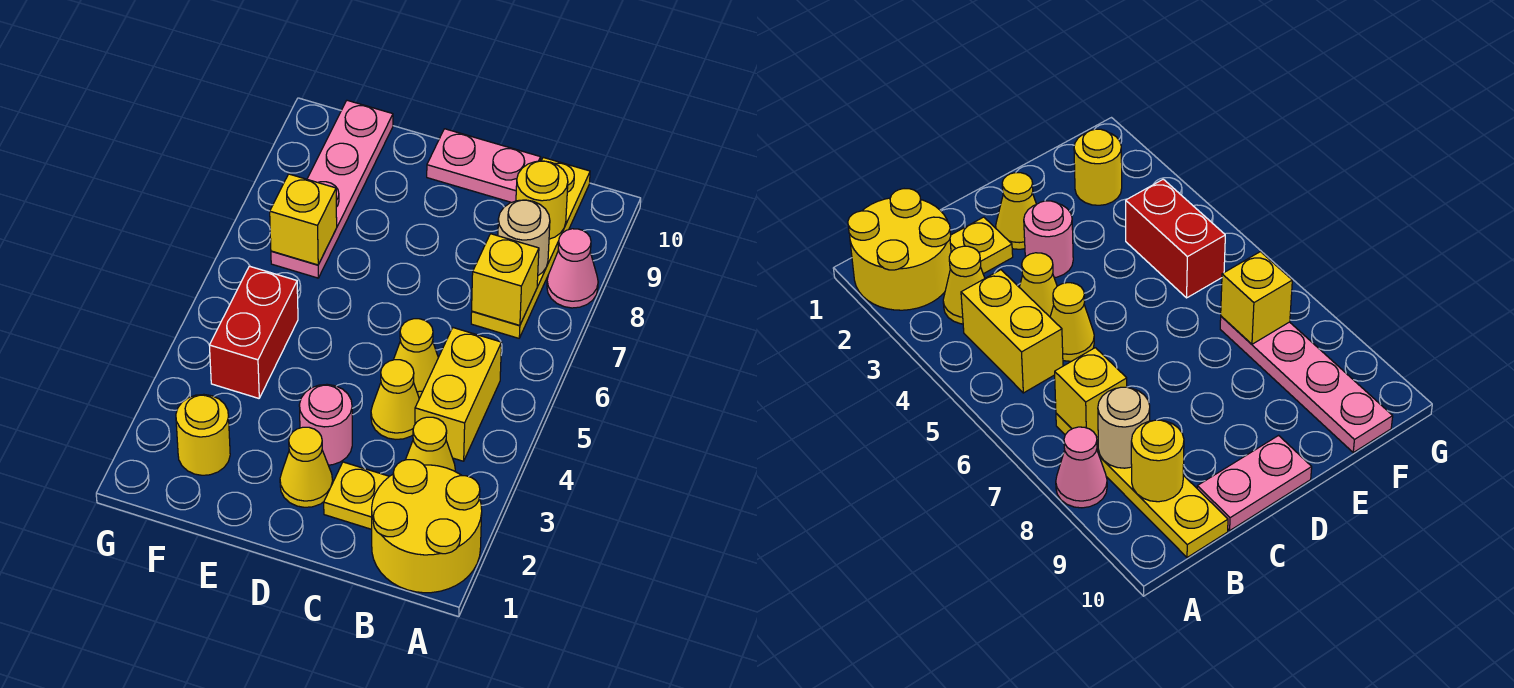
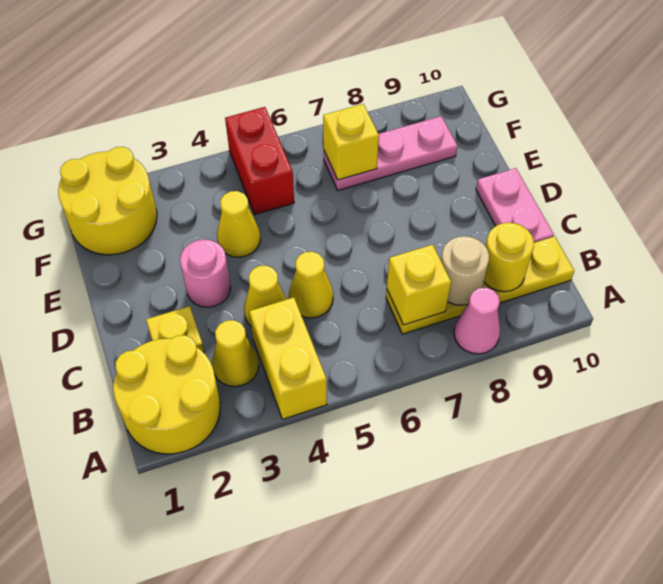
yellow brick B4:B5 level 1 -> yellow brick A4:B4 level 1
yellow cone D2 level 1 -> yellow cone E4 level 1
yellow round brick F2 level 1 -> yellow round brick F1:G2 level 1
red brick F4:F5 level 1 -> red brick F5:G5 level 1
pink plate F7:F10 level 1 -> pink plate F7:F9 level 1

